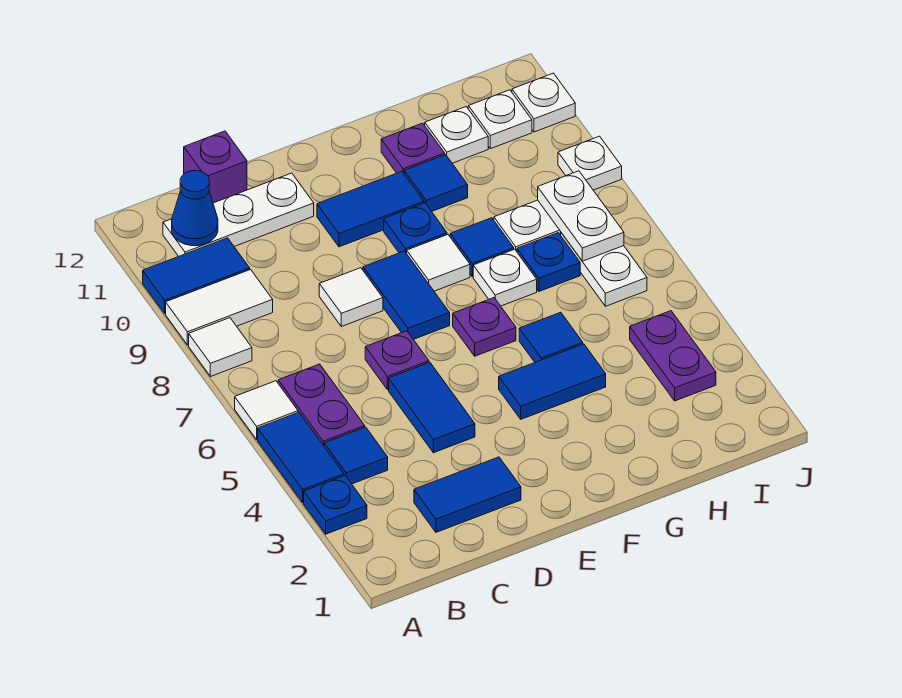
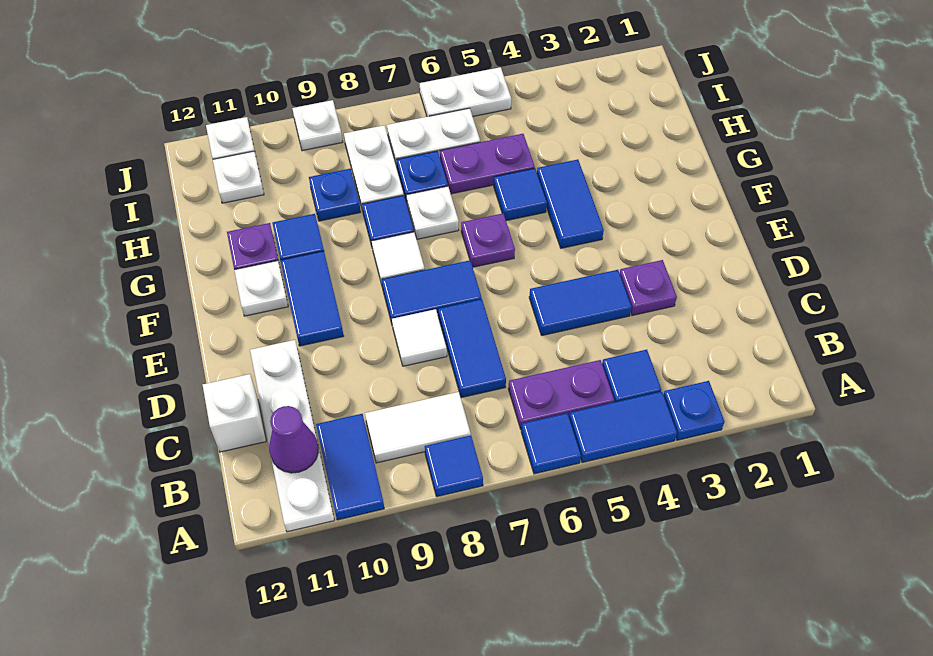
white tile A6 level 1 -> blue tile A6 level 1
white tile A8 level 1 -> blue tile A8 level 1
white tile A9:B9 level 1 -> white tile B8:B9 level 1
white plate B11:D11 level 1 -> white plate A11:D11 level 1
blue cone B11 level 2 -> purple cone B11 level 2
blue tile C2:D2 level 1 -> blue tile C7:D7 level 1
purple brick C12 level 1 -> white brick C12 level 1
purple plate D6 level 1 -> purple plate D3 level 1
blue plate F9 level 1 -> blue plate H9 level 1
white plate H11 level 1 -> white plate F11 level 1
purple plate I3:I4 level 1 -> purple plate H5:H6 level 1
white plate I7:I8 level 2 -> white plate J5:J6 level 1

